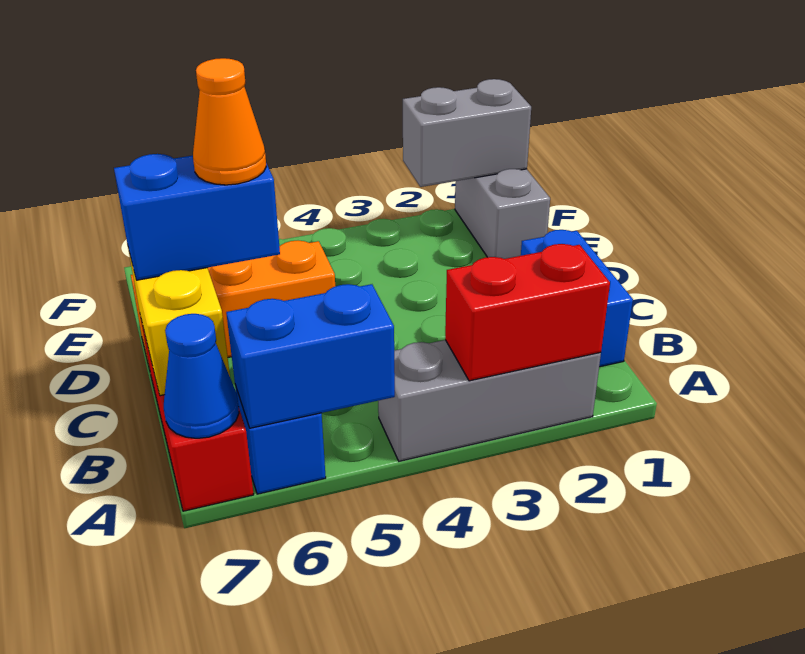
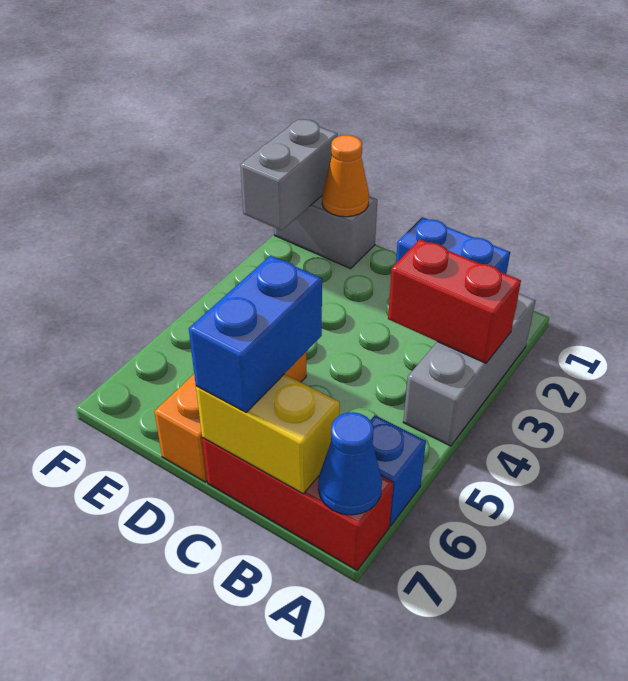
red brick A2:A3 level 2 -> red brick A3:B3 level 2
blue brick A5:A6 level 2 -> none
orange cone C6 level 4 -> orange cone E1 level 2

